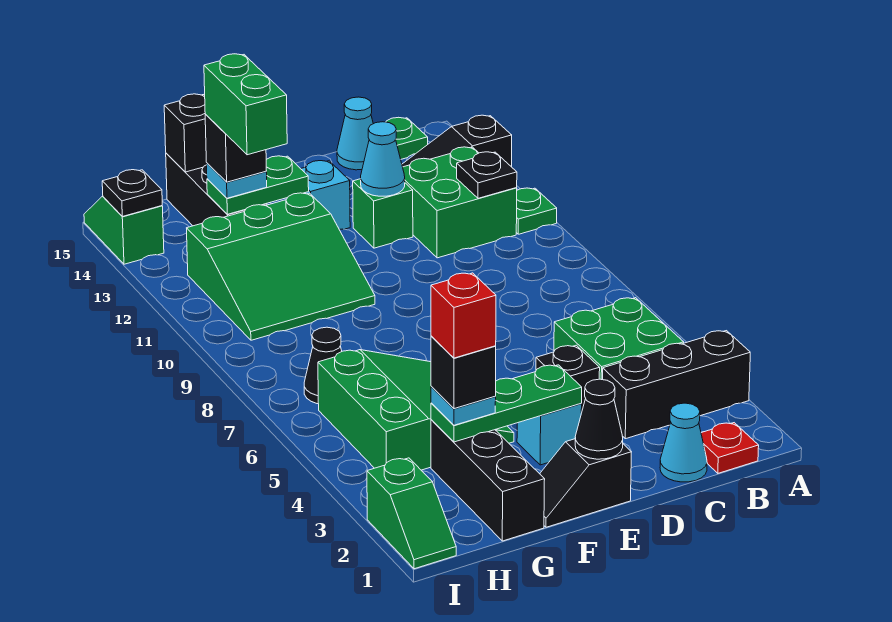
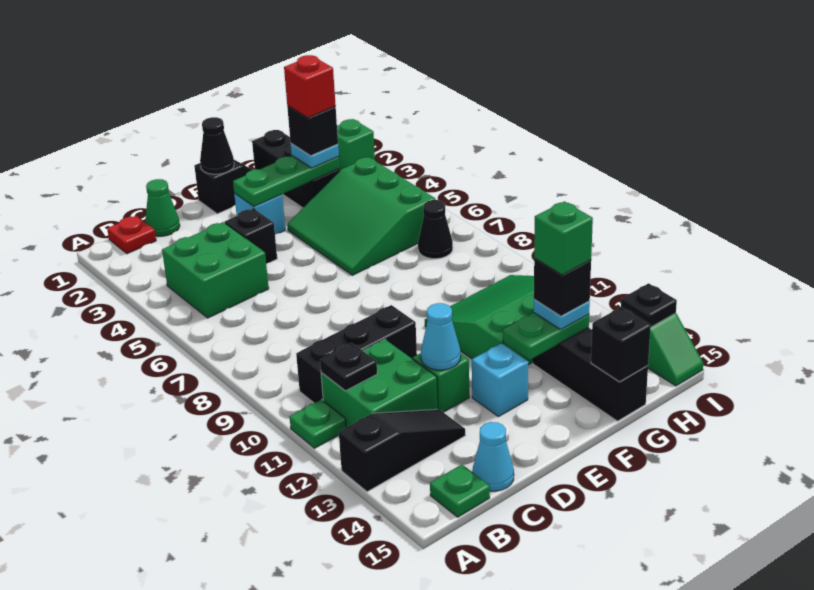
black brick A3:C3 level 1 -> black brick B10:D10 level 1
cyan cone C1 level 1 -> green cone C1 level 1
green brick G12:G13 level 5 -> green brick G13 level 5

